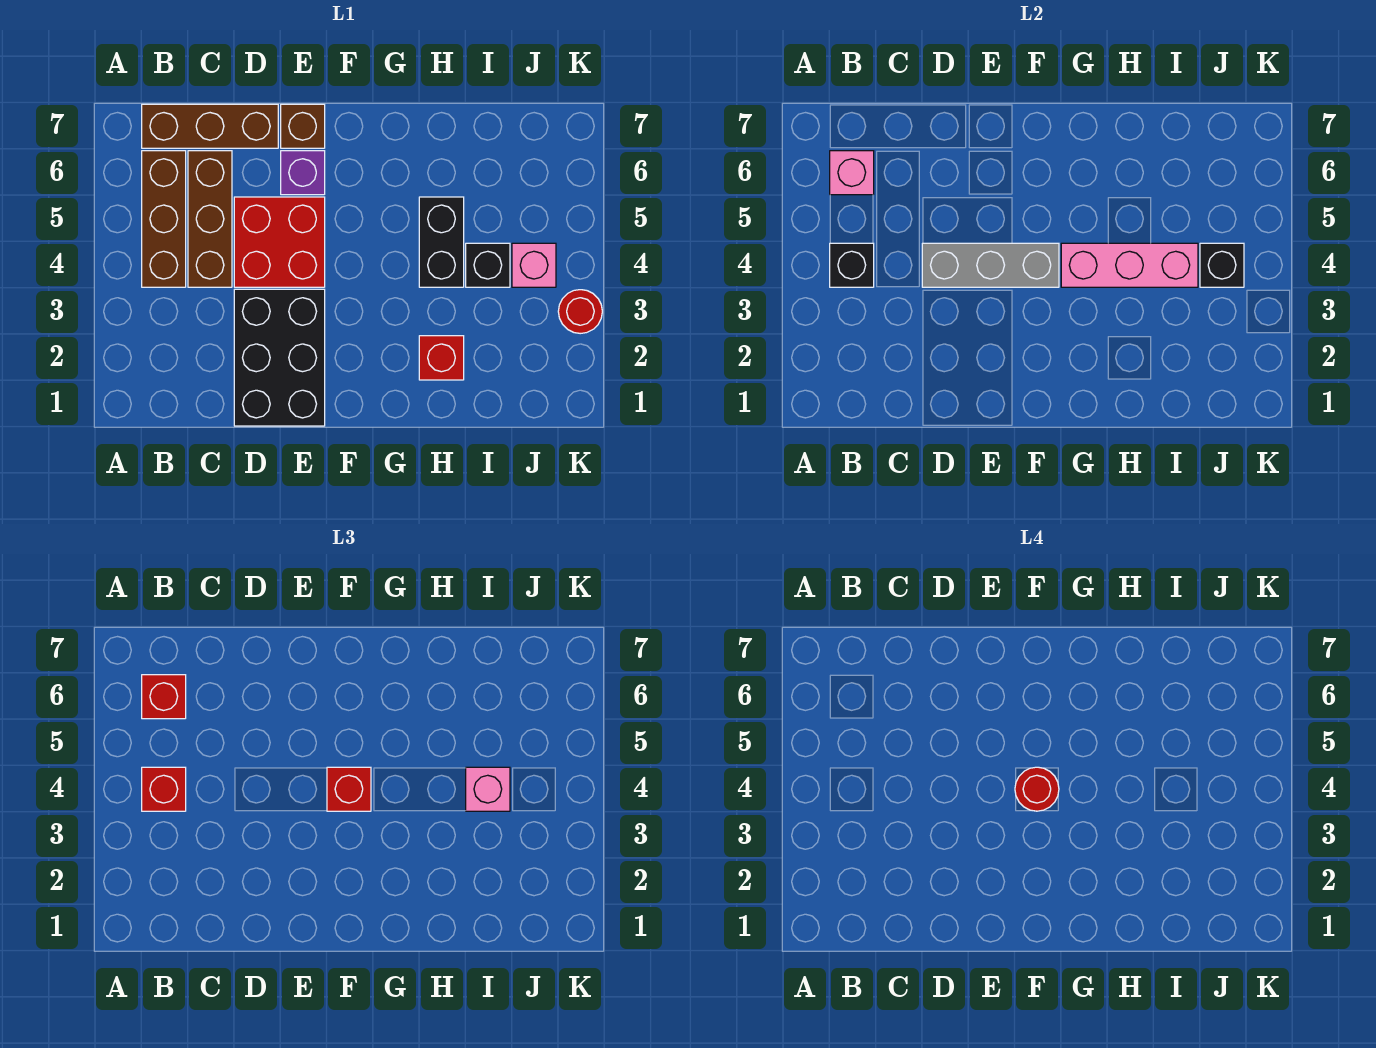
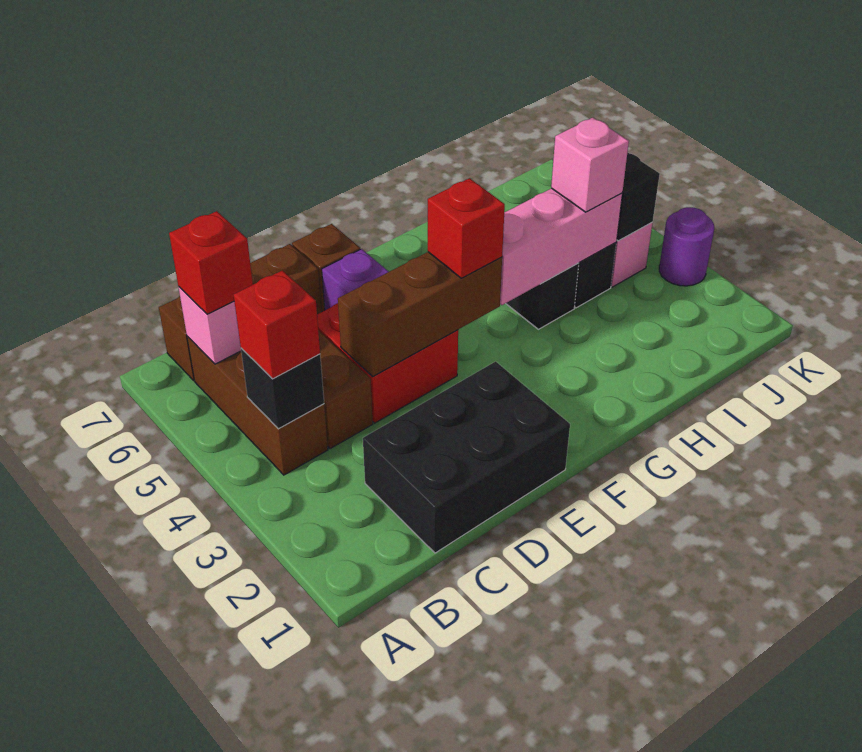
black brick D1:E3 level 1 -> black brick C1:E2 level 1
grey brick D4:F4 level 2 -> brown brick D4:F4 level 2
red round brick F4 level 4 -> none
red brick H2 level 1 -> none
red round brick K3 level 1 -> purple round brick K3 level 1

